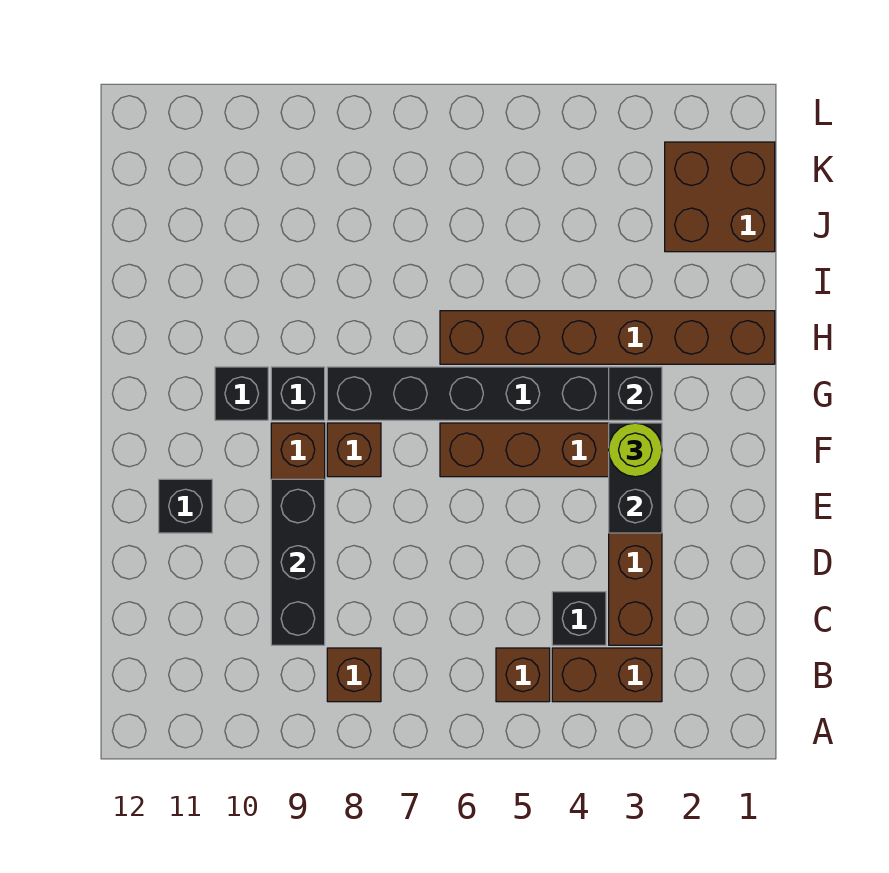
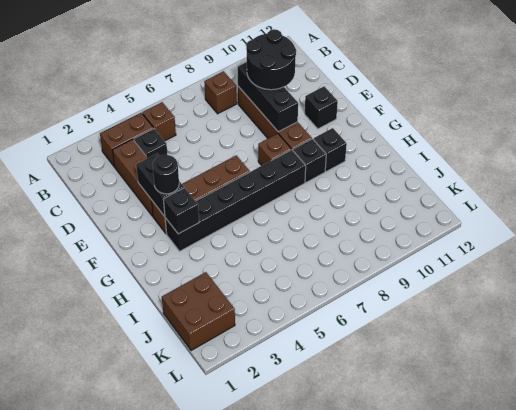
none -> black round brick C9:D10 level 3
lime round brick F3 level 3 -> black round brick F3 level 3
brown brick H1:H6 level 1 -> none

